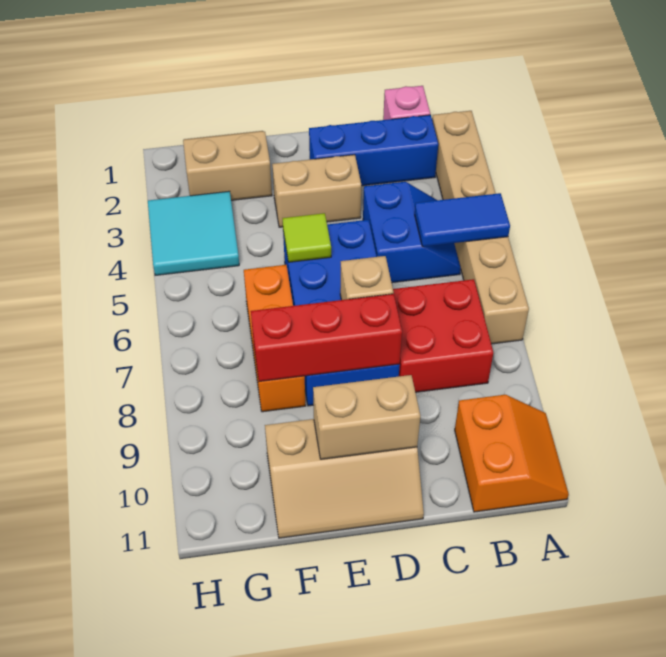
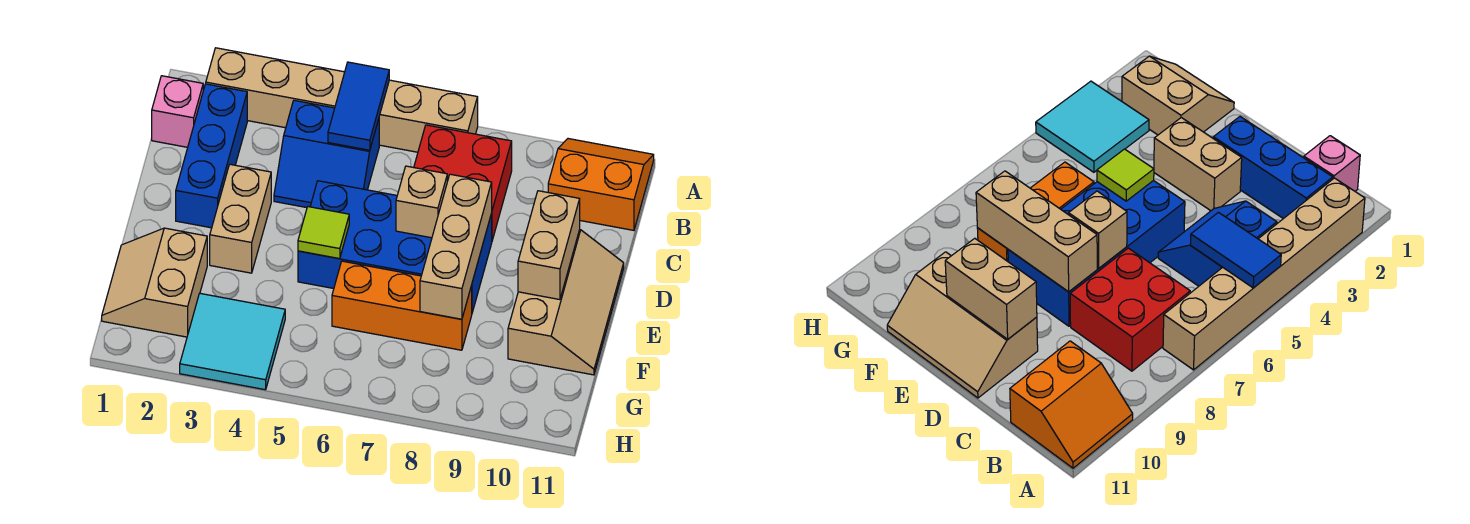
blue slope B4:C5 level 1 top C -> blue slope B4:C5 level 1 top B
red brick D8:F8 level 2 -> tan brick D8:F8 level 2

